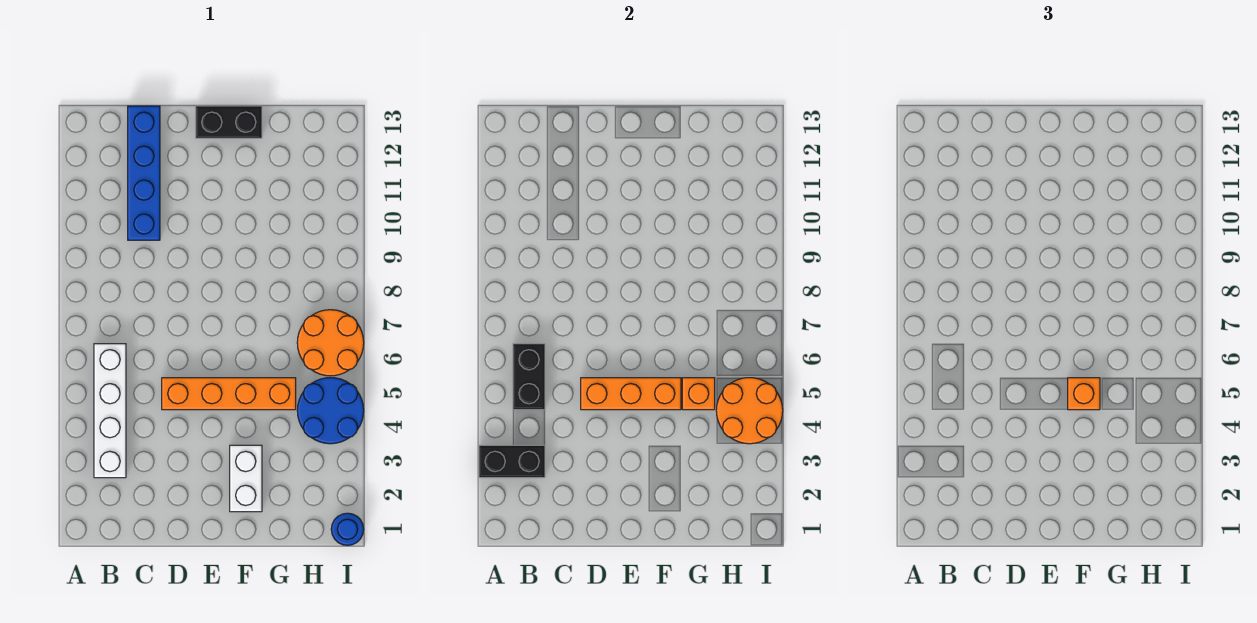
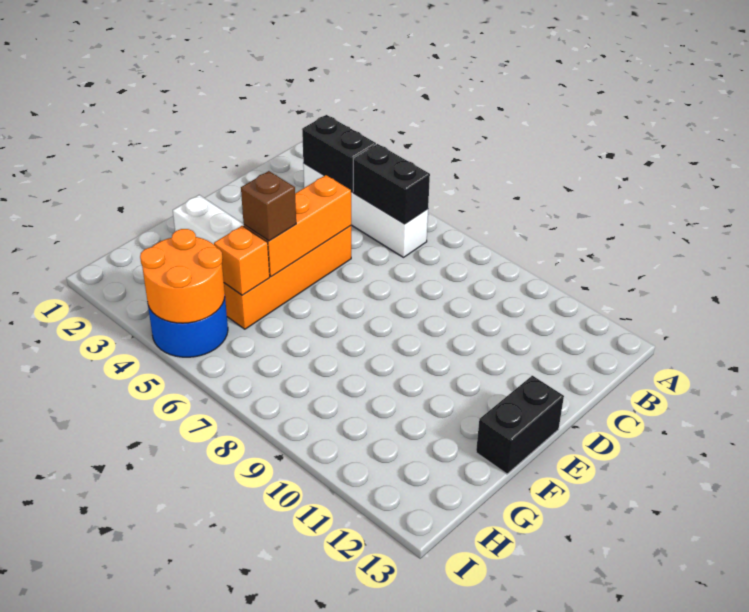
black brick A3:B3 level 2 -> black brick B3:B4 level 2
blue brick C10:C13 level 1 -> none
orange brick F5 level 3 -> brown brick F5 level 3
orange round brick H6:I7 level 1 -> none
blue round brick I1 level 1 -> none

